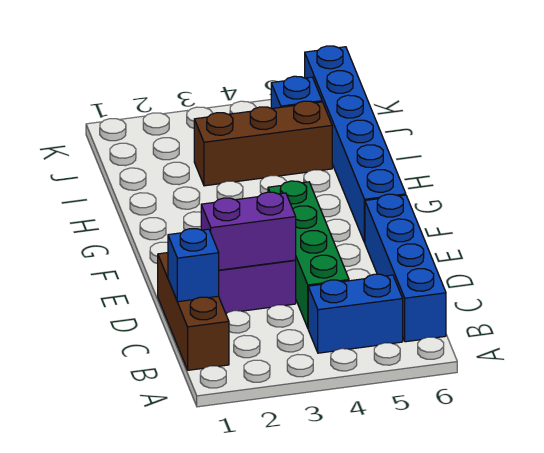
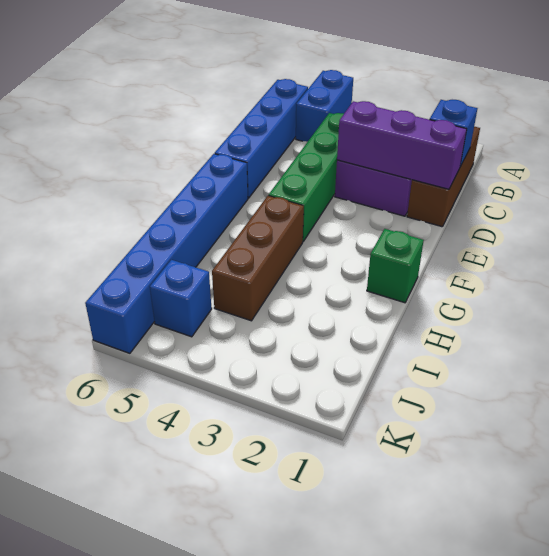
blue brick B4:B5 level 1 -> blue brick A5:B5 level 1
purple brick D2:D3 level 2 -> purple brick D1:D3 level 2
none -> green brick G1 level 1
brown brick I3:I5 level 1 -> brown brick G4:I4 level 1

